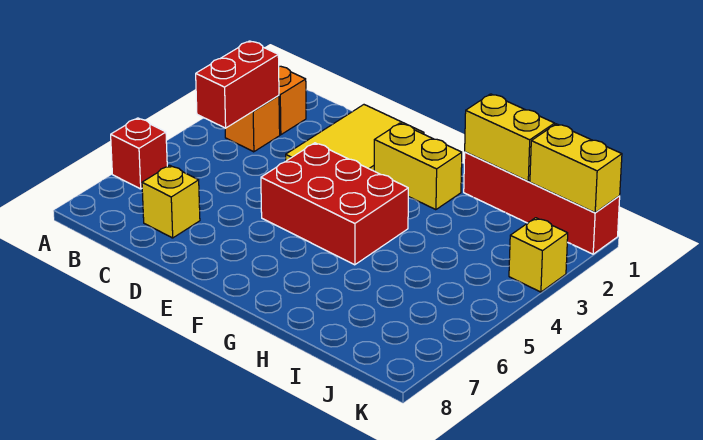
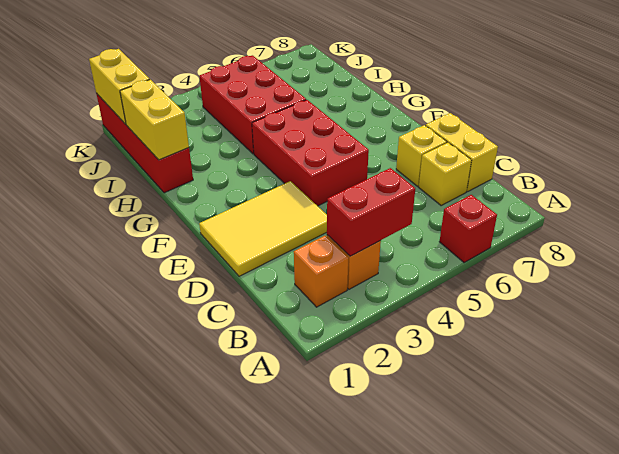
yellow brick F2:G2 level 1 -> yellow brick C8:D8 level 1
none -> red brick H4:J5 level 1
yellow brick K3 level 1 -> yellow brick D7 level 1

